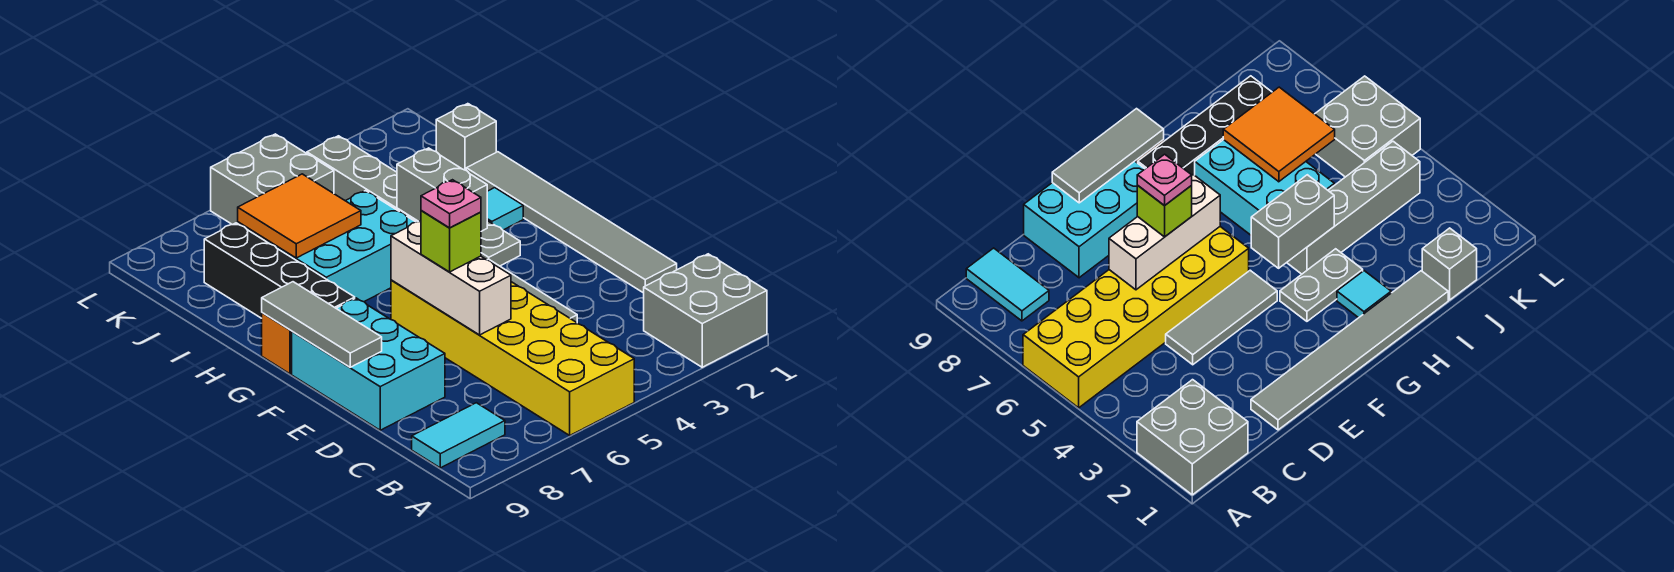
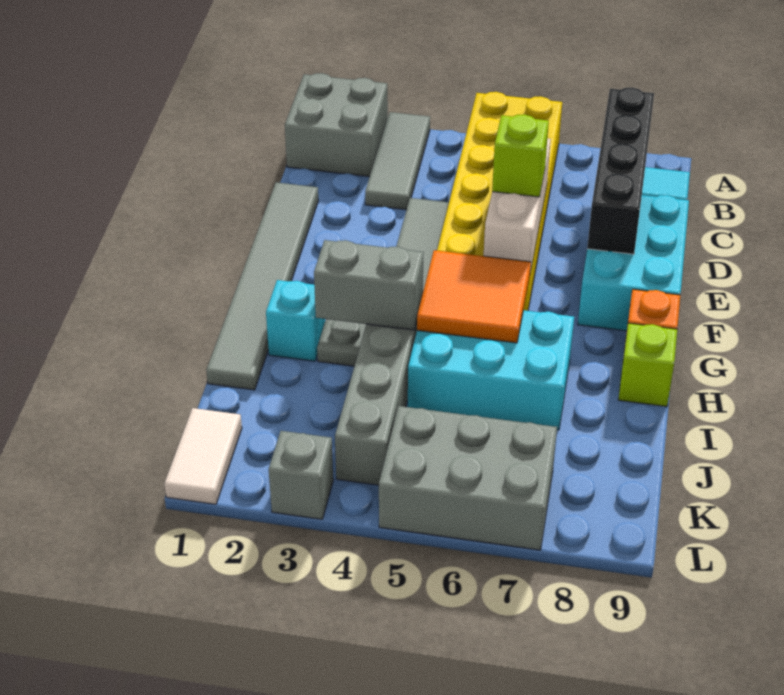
pink plate E6 level 4 -> none
grey tile E9:G9 level 2 -> grey tile A3:C3 level 1
grey brick G4:H4 level 2 -> grey brick H3:H4 level 2
black brick G8:J8 level 1 -> black brick B8:E8 level 2
cyan tile H2 level 1 -> cyan brick H2 level 1
none -> lime brick H9 level 1
orange tile I6:J7 level 2 -> orange tile G5:H6 level 2
grey brick J1 level 1 -> grey brick L3 level 1
none -> white tile K1:L1 level 1
grey brick K5:L6 level 1 -> grey brick K5:L7 level 1

